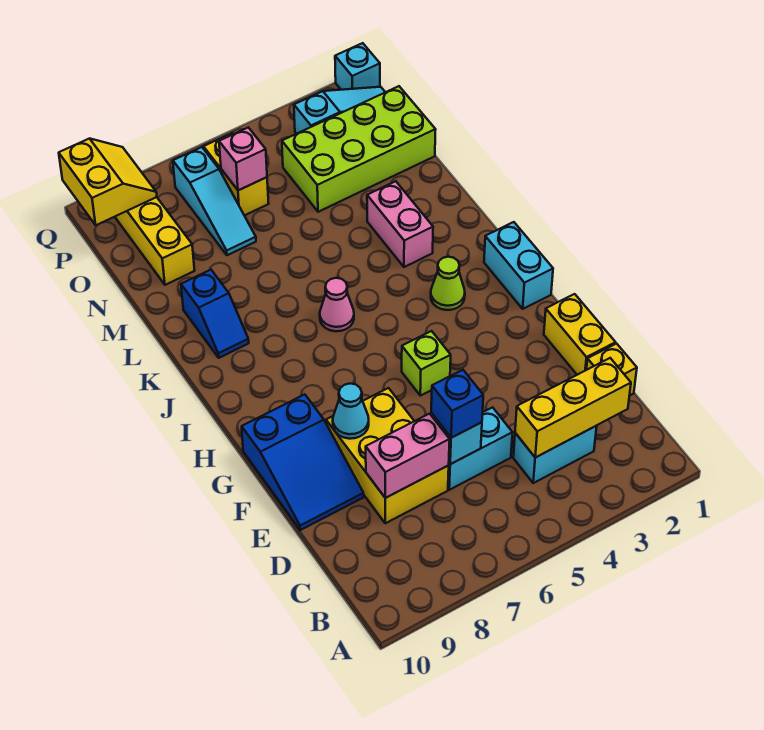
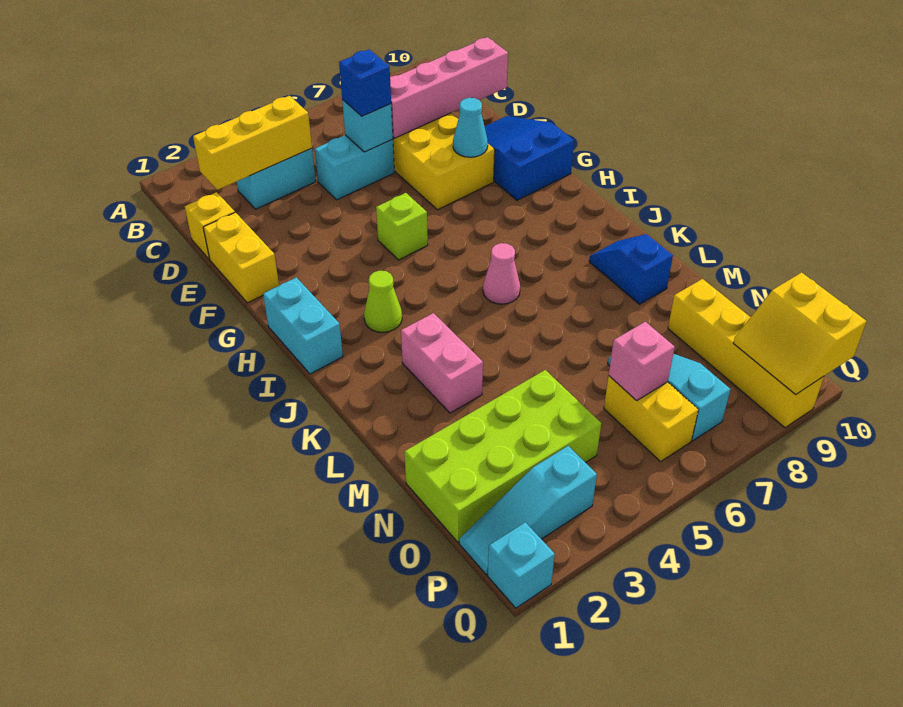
pink brick D7:D8 level 2 -> pink brick D7:D10 level 2

